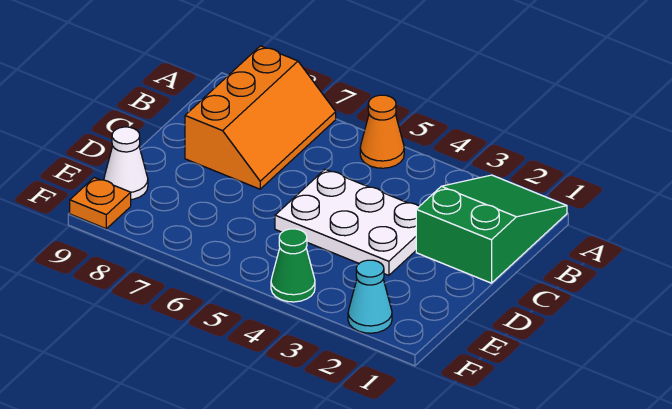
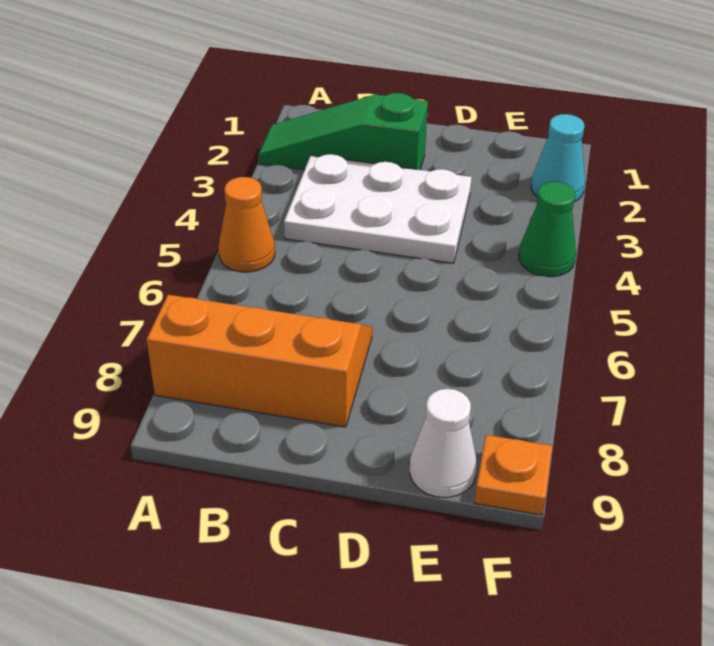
green slope A1:C2 level 1 top C -> green slope A2:C2 level 1 top C
white plate C3:D5 level 1 -> white plate B3:D4 level 1

